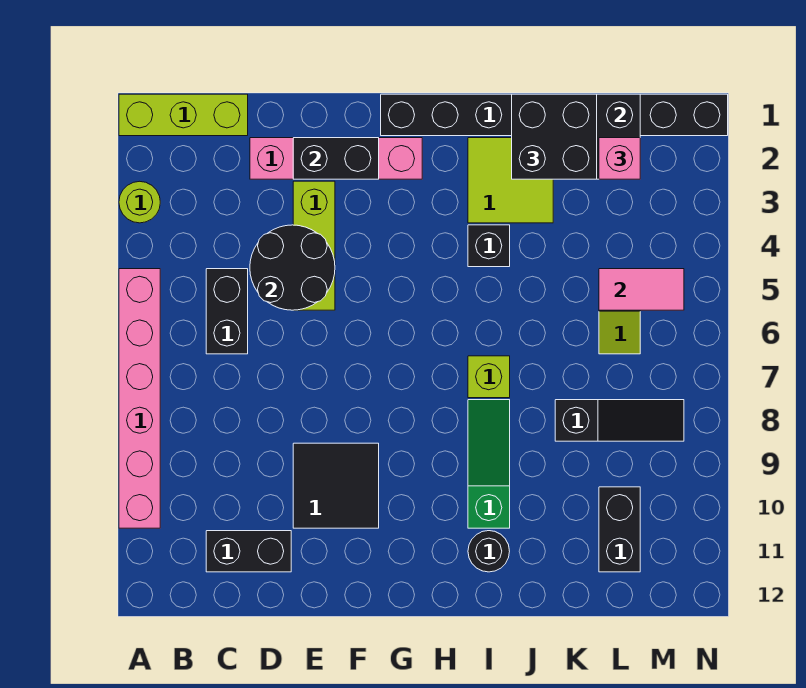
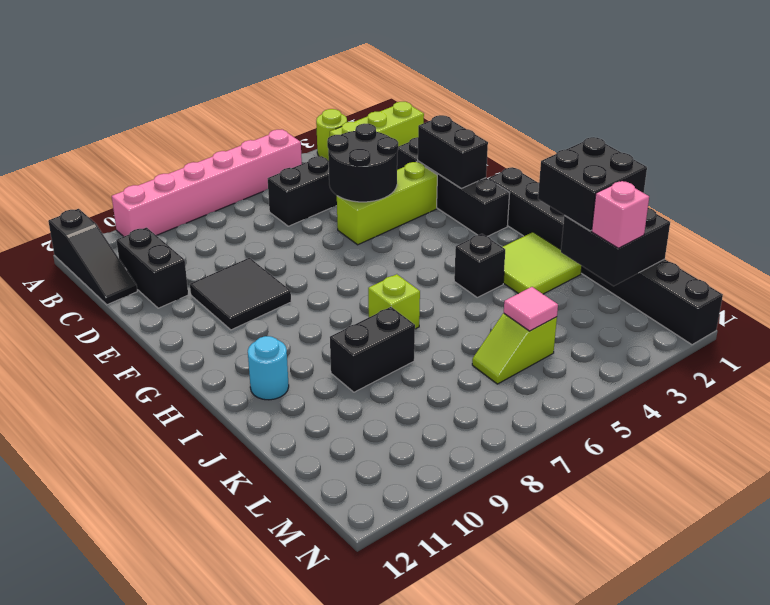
lime brick A1:C1 level 1 -> lime brick B1:B3 level 1
pink brick D2:G2 level 1 -> black brick D2:G2 level 1
green slope I8:I10 level 1 top 10 -> none
black round brick I11 level 1 -> cyan round brick I11 level 1
black slope K8:M8 level 1 top K -> black slope A12:C12 level 1 top A
pink tile L5:M5 level 2 -> pink tile L5 level 2
black brick L10:L11 level 1 -> black brick J8:J9 level 1

